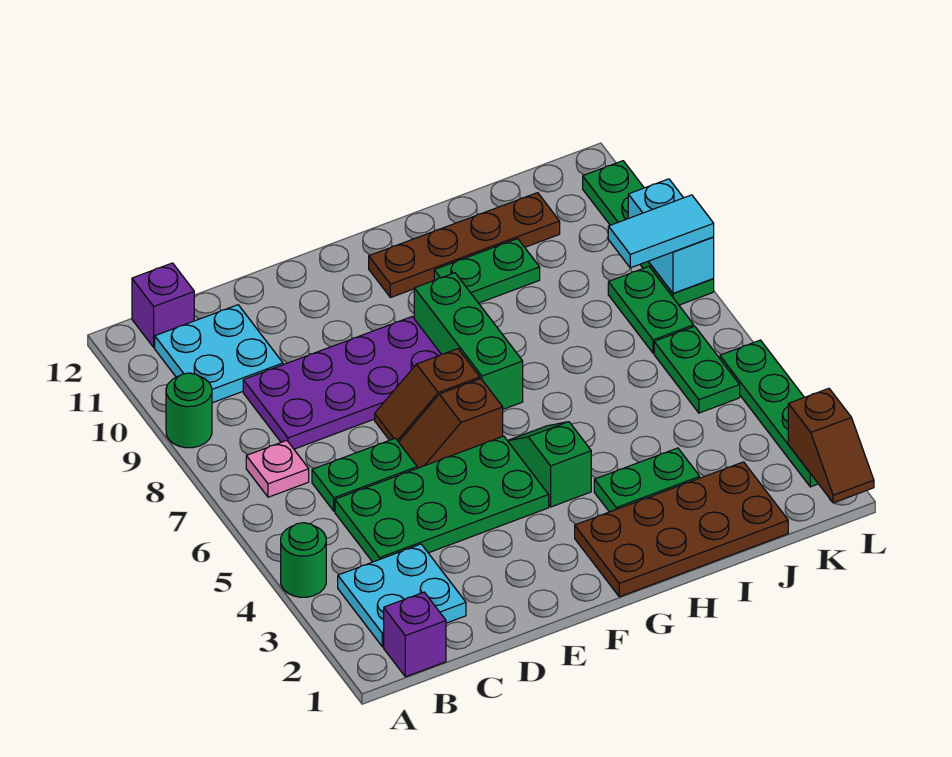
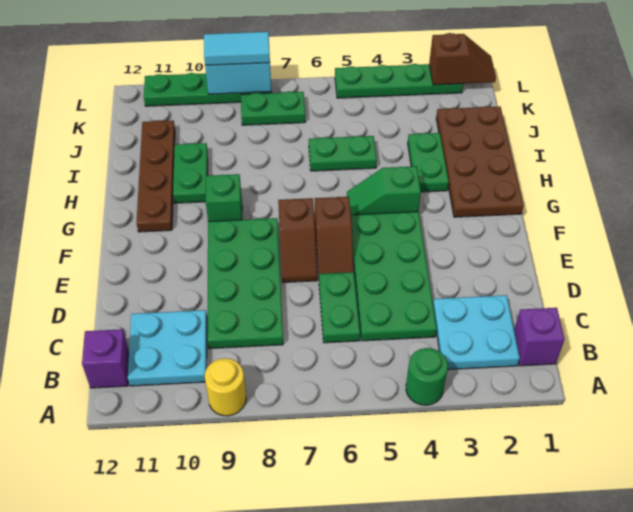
green round brick A9 level 1 -> yellow round brick A9 level 1
pink plate B7 level 1 -> none
purple plate C8:F9 level 1 -> green plate C8:F9 level 1
green brick G7:G9 level 1 -> green brick G9 level 1
green plate K5:K6 level 1 -> green plate I5:I6 level 1
cyan tile K8:L8 level 3 -> cyan tile L8:L9 level 3

